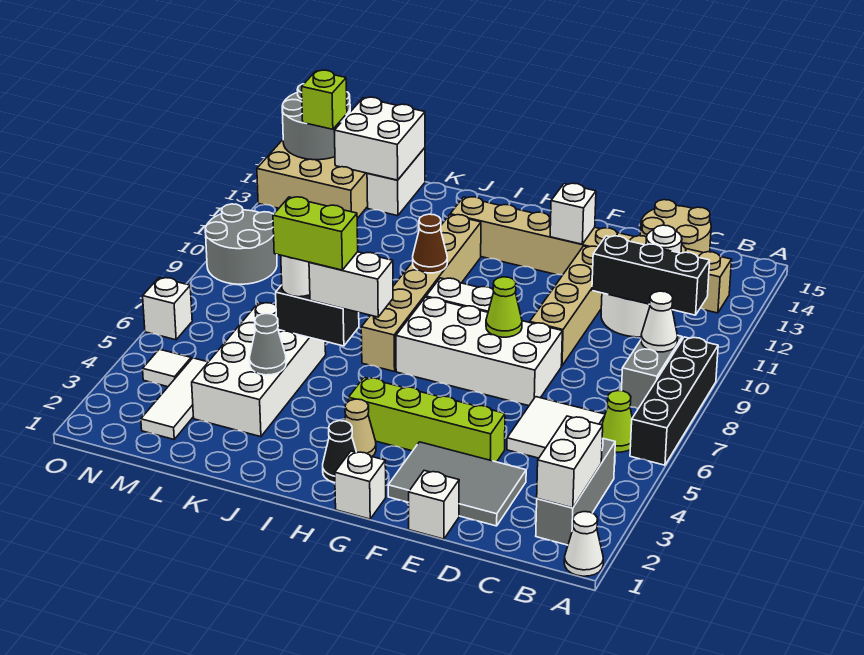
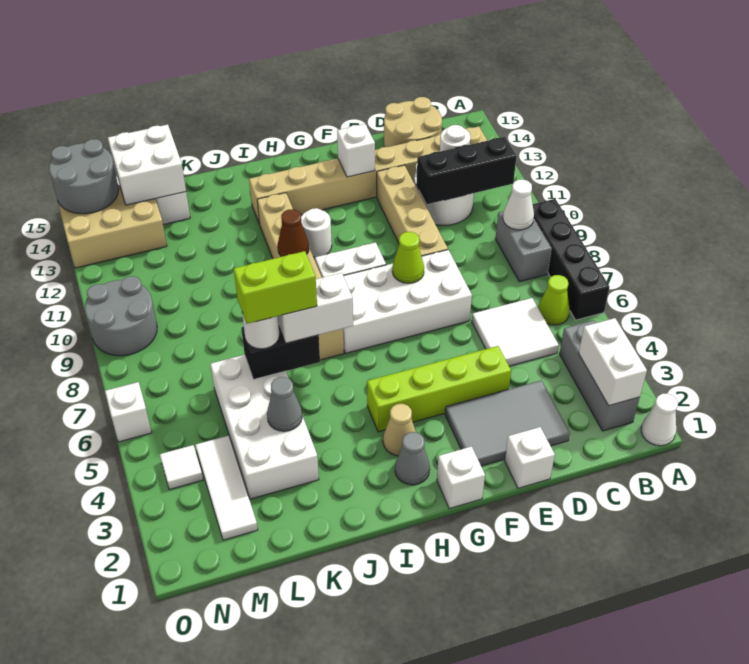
black cone H2 level 1 -> grey cone H2 level 1
none -> white round brick H11 level 1
lime brick N14 level 3 -> none

